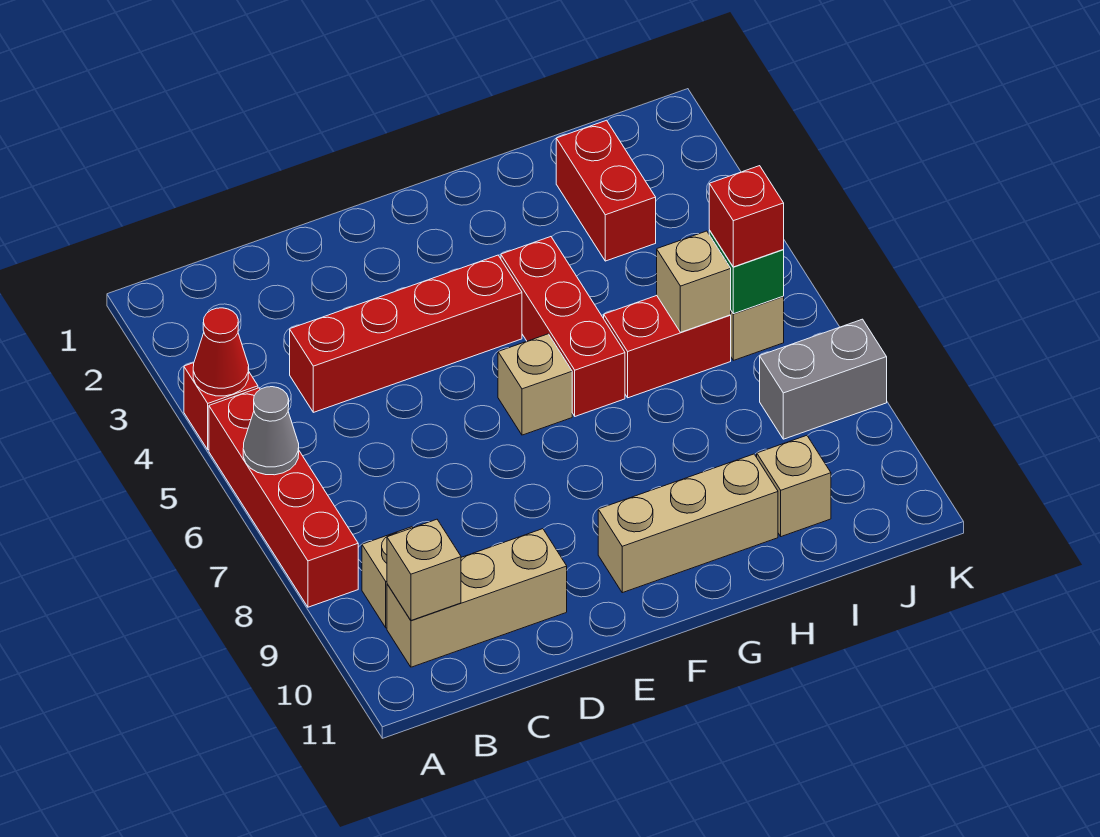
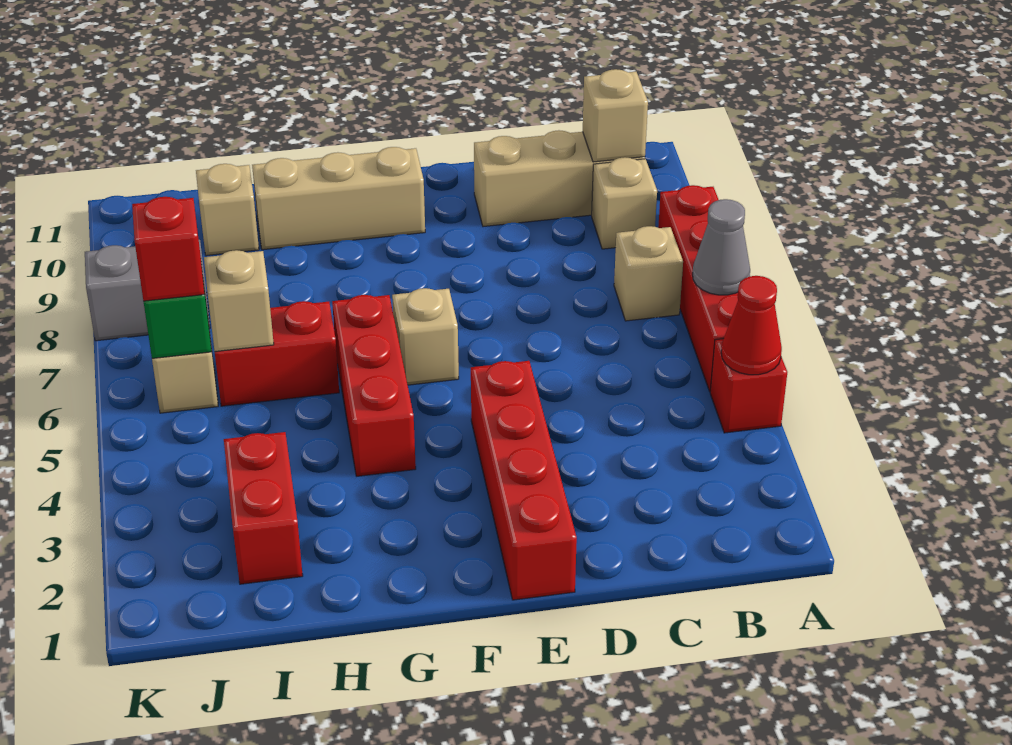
none -> tan brick B7 level 1
red brick C4:F4 level 1 -> red brick E1:E4 level 1

